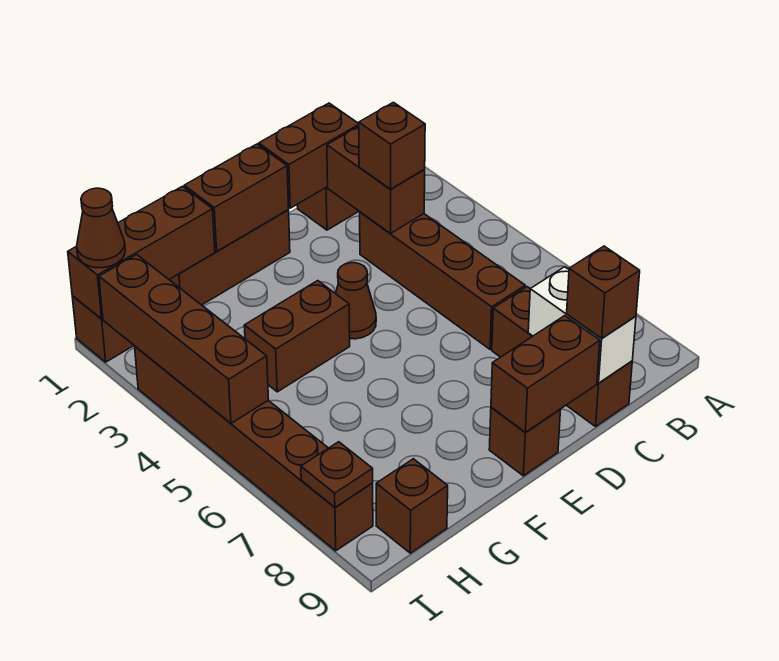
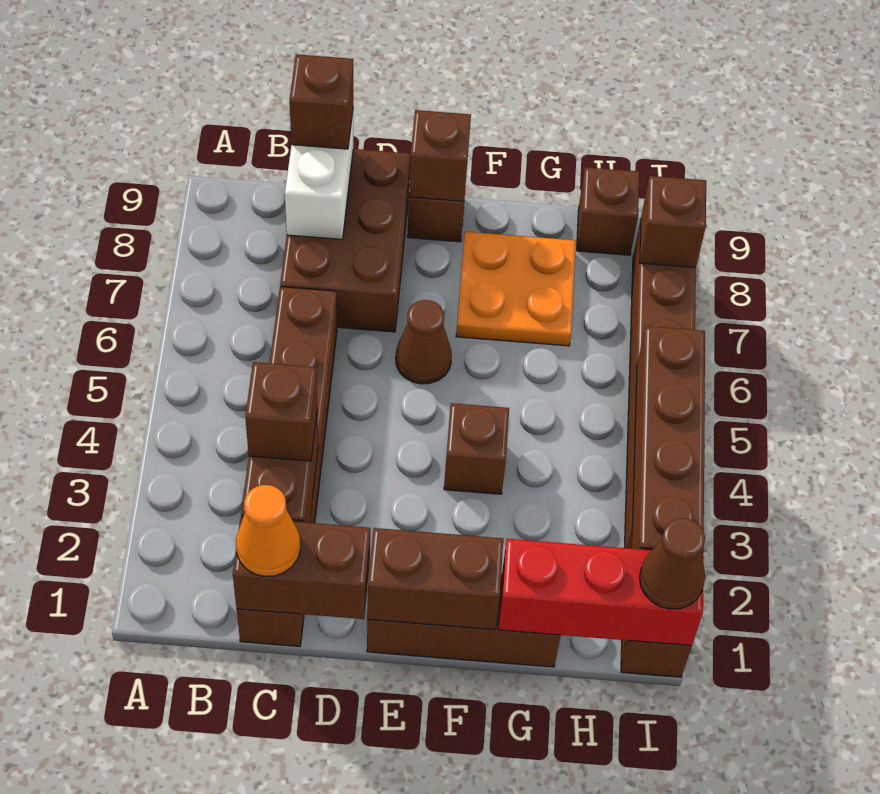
none -> orange cone C1 level 3
brown brick C7:C9 level 1 -> brown brick C7:D9 level 1
brown brick D9:E9 level 2 -> brown brick E9 level 2
brown cone E4 level 1 -> brown cone E6 level 1
brown brick F4:G4 level 1 -> brown brick F4 level 1
none -> orange plate F7:G8 level 1
brown brick G1:I1 level 2 -> red brick G1:I1 level 2
brown plate I8 level 2 -> brown brick I8 level 2

